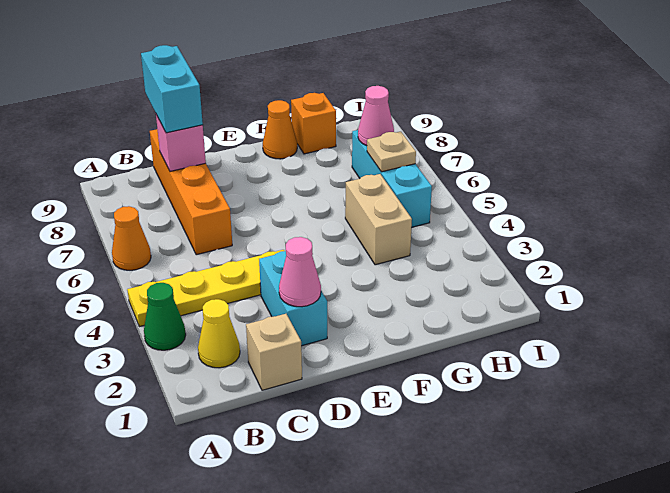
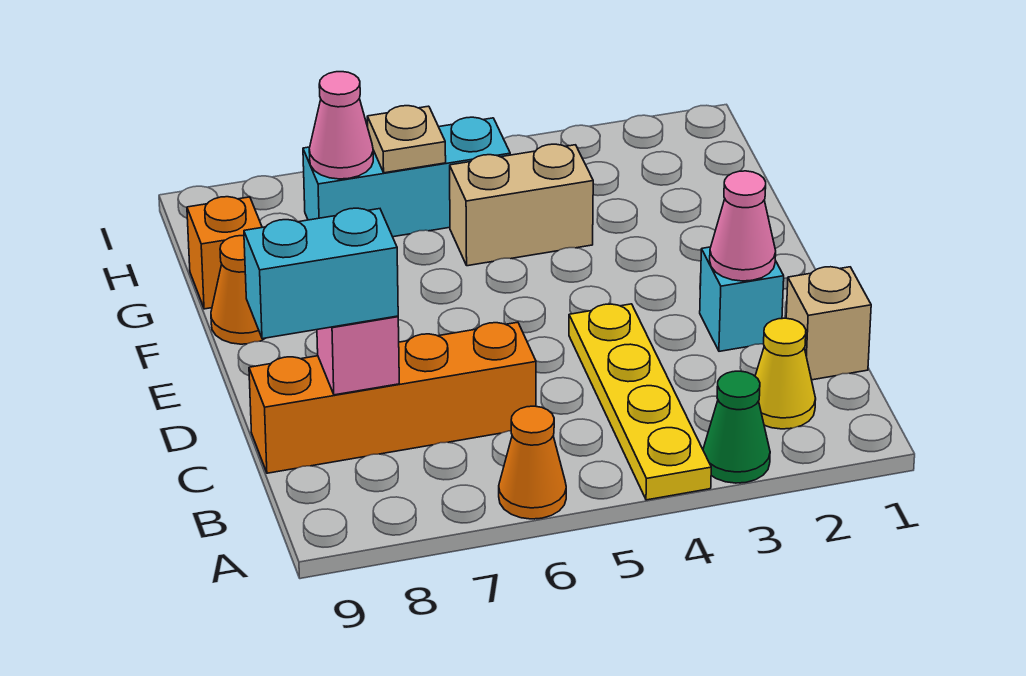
cyan brick D2:D3 level 1 -> cyan brick D2 level 1

